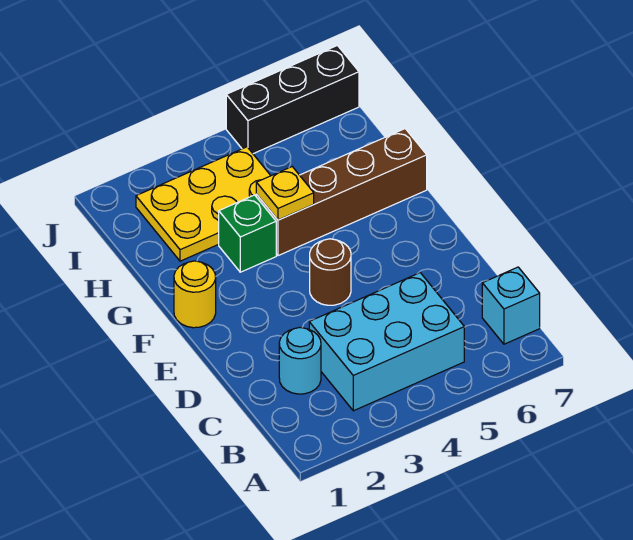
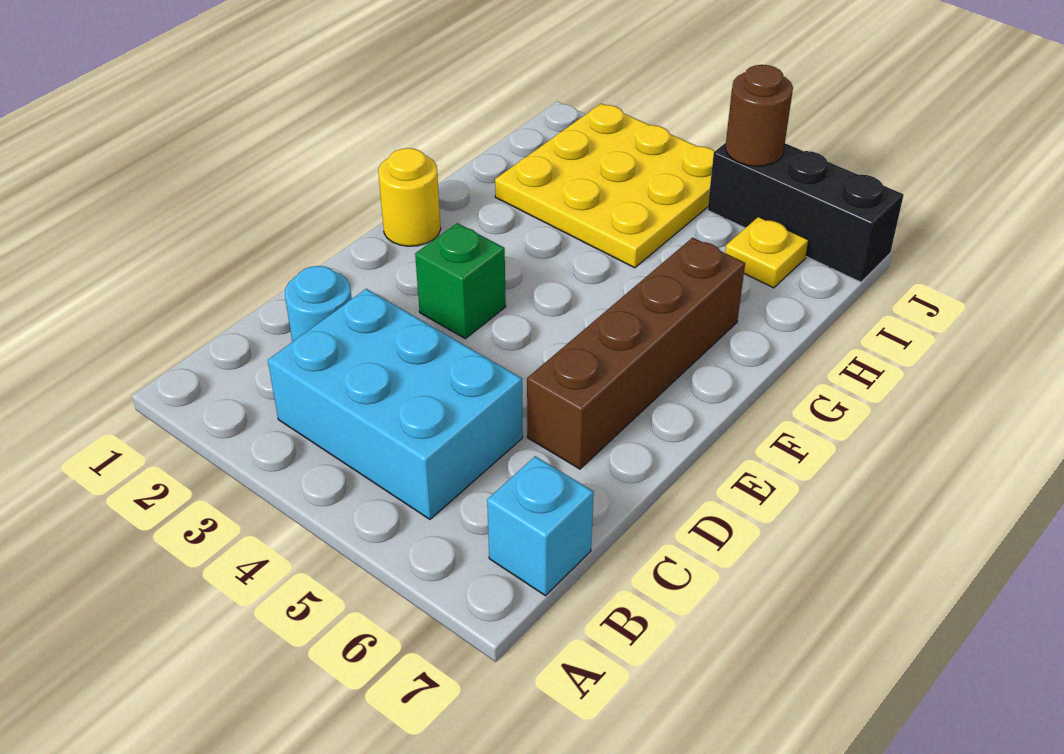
brown round brick E4 level 1 -> brown round brick J5 level 2
green brick G3 level 1 -> green brick E3 level 1
brown brick G4:G7 level 1 -> brown brick D6:G6 level 1
yellow plate G4 level 2 -> yellow plate I6 level 1
yellow plate H2:I4 level 1 -> yellow plate H2:J4 level 1

